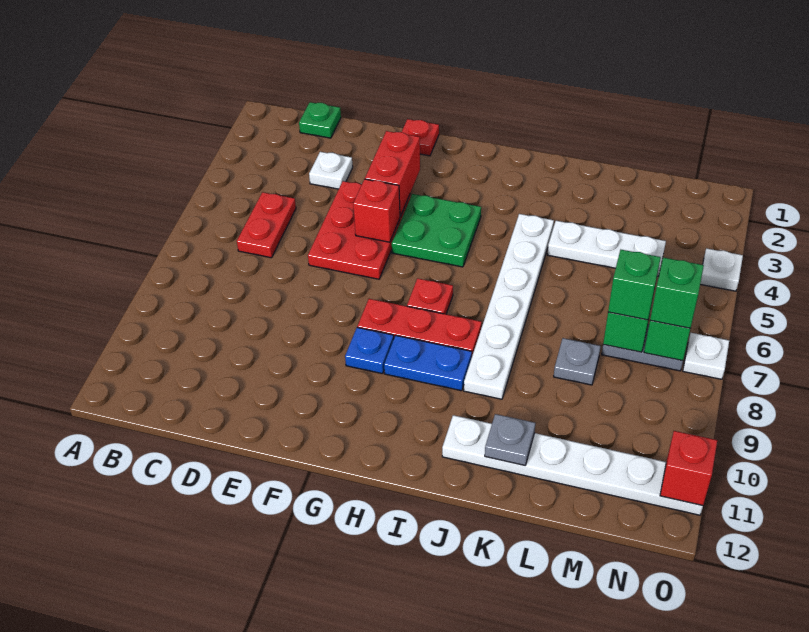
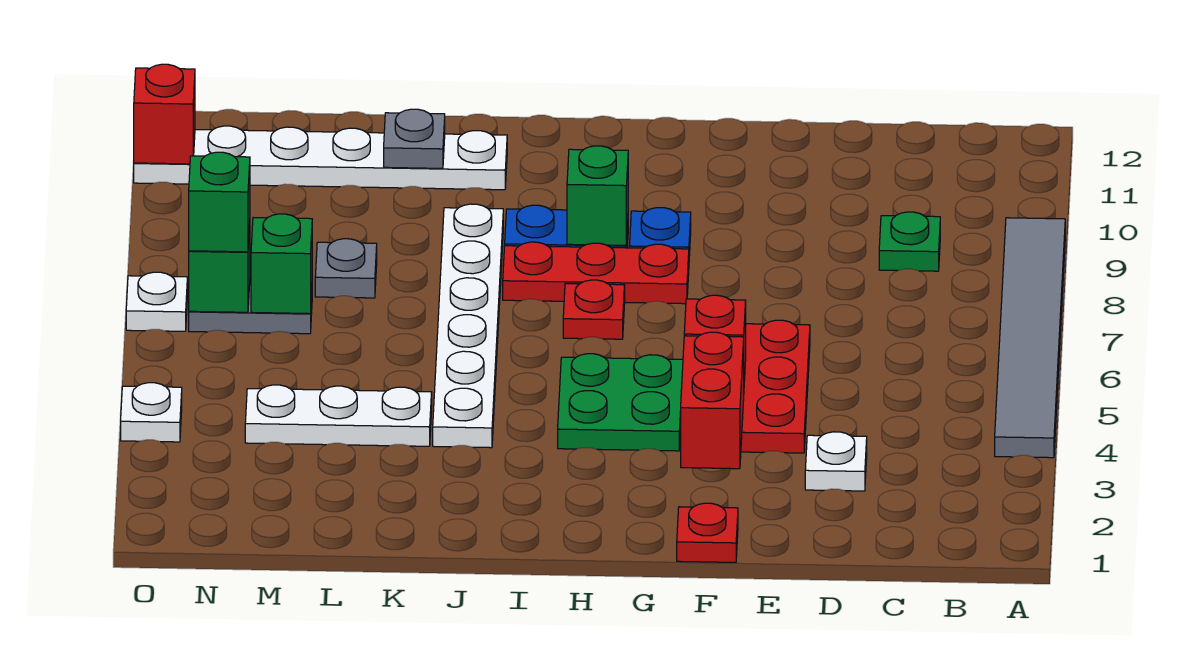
none -> grey tile A4:A9 level 1
green plate C1 level 1 -> green plate C9 level 1
red plate C5:C6 level 1 -> none
green brick M7 level 3 -> green brick H9 level 2

